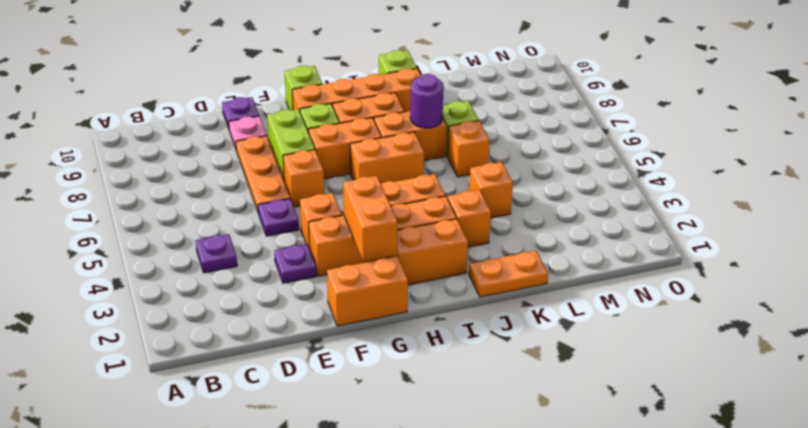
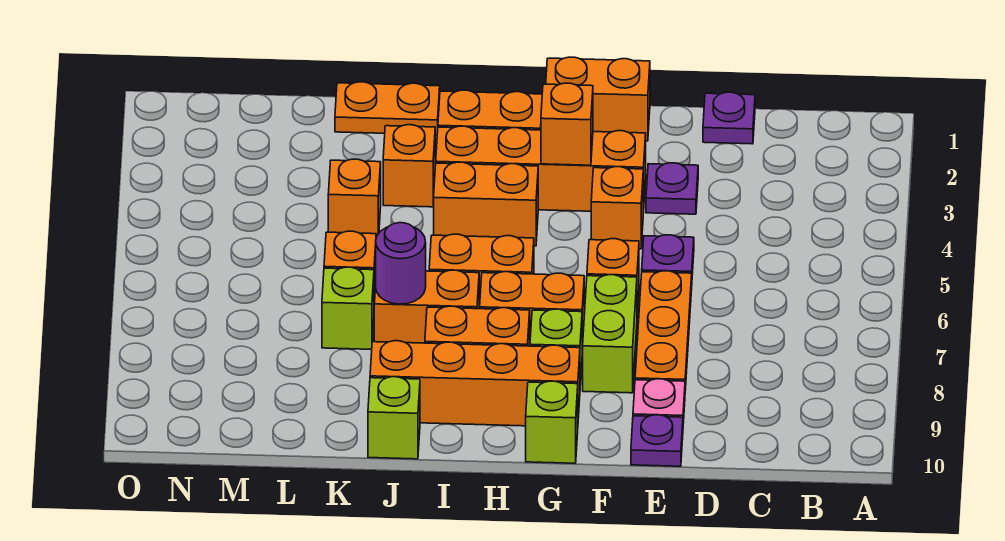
purple plate C4 level 1 -> purple plate D1 level 1
orange brick G2:G3 level 2 -> orange brick G3 level 2

